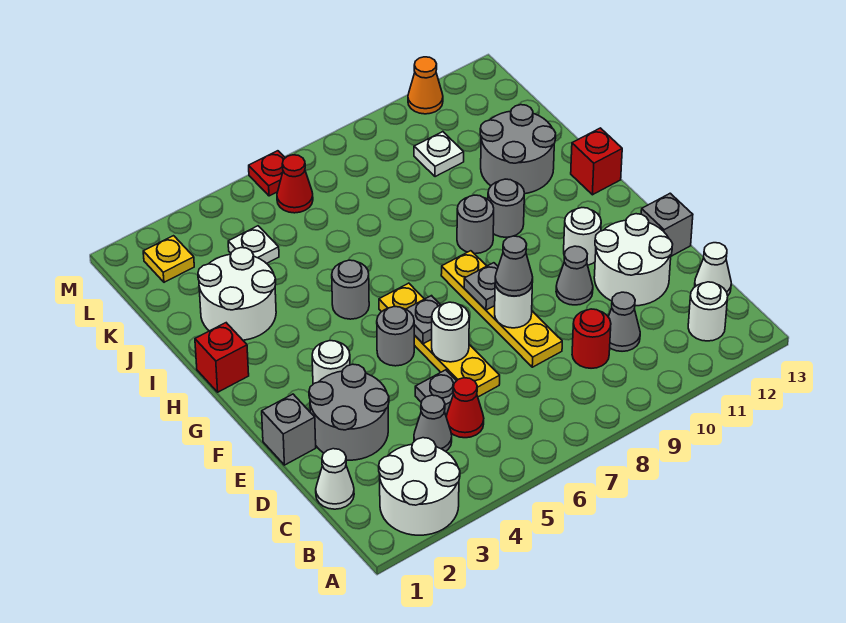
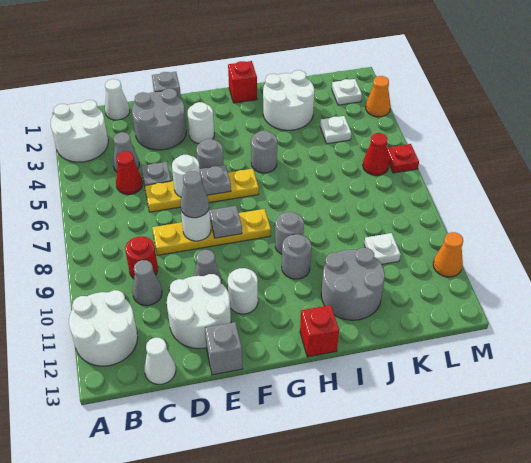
white round brick B12 level 1 -> white round brick A11:B12 level 1
yellow plate L2 level 1 -> white plate L2 level 1
none -> orange cone M3 level 1

